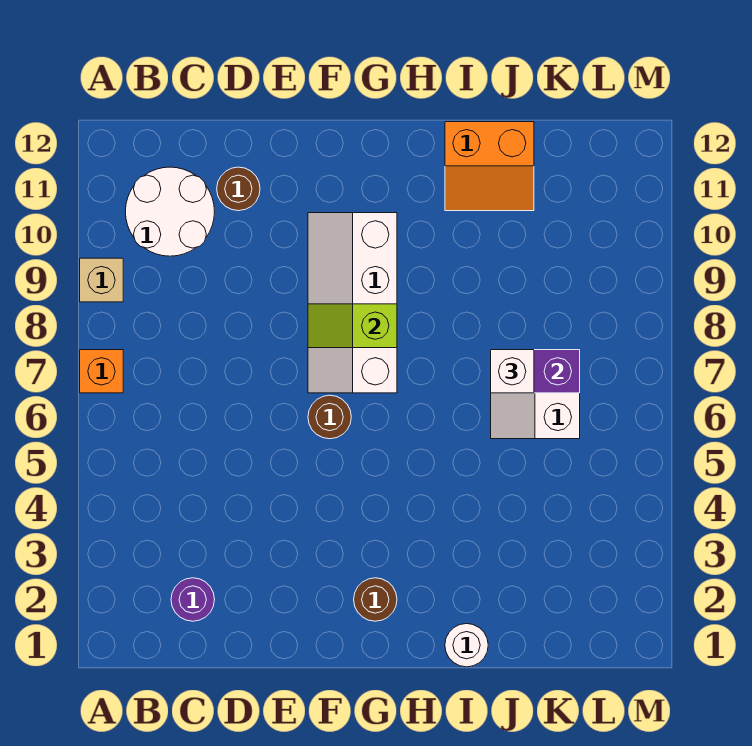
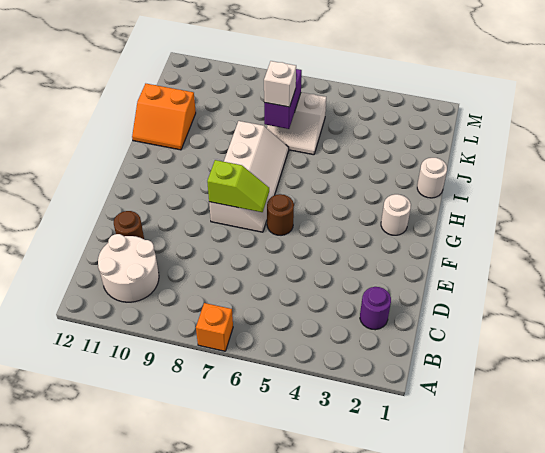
tan brick A9 level 1 -> none
white slope F7:G10 level 1 top G -> white slope F7:I8 level 1 top 8
lime slope F8:G8 level 2 top G -> lime slope F7:F8 level 2 top 8
brown round brick G2 level 1 -> white round brick G2 level 1
orange slope I11:J12 level 1 top 12 -> orange slope I11:J12 level 1 top J

